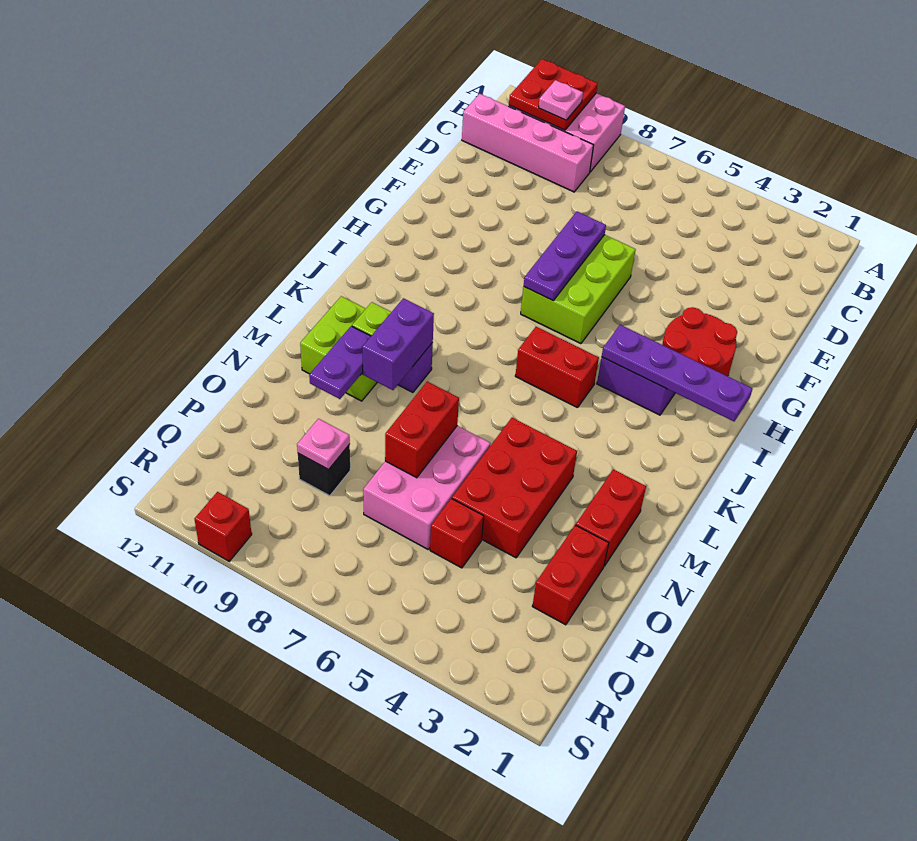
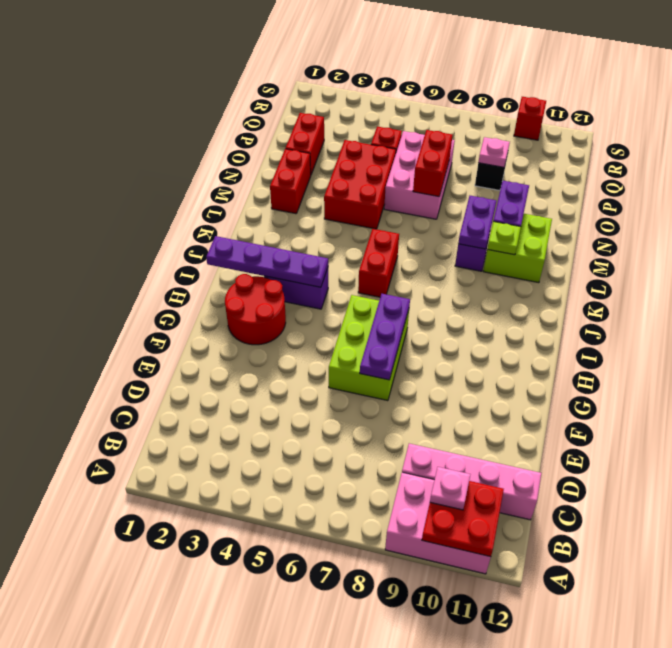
red brick J5:J6 level 1 -> red brick J6:K6 level 1
purple brick L9:M9 level 2 -> purple plate L9:M9 level 2

